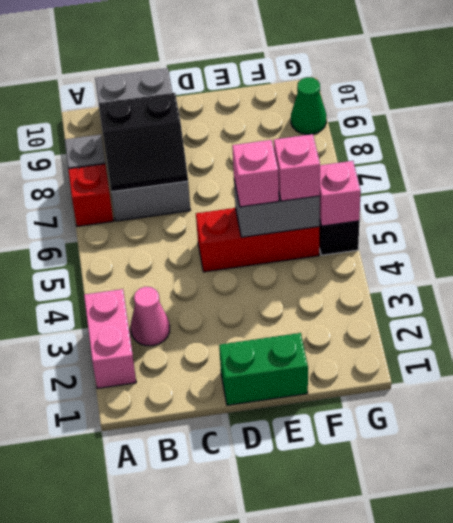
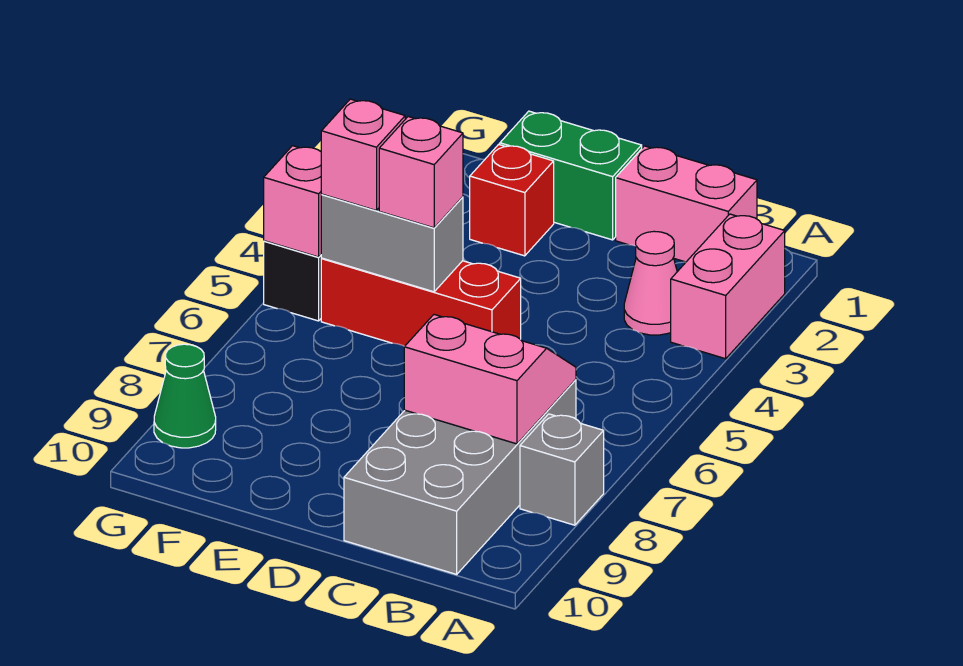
red brick A7 level 1 -> red brick E2 level 1
none -> pink brick B1:C1 level 1
black slope B7:C8 level 2 top 8 -> pink slope B7:C8 level 2 top 8

